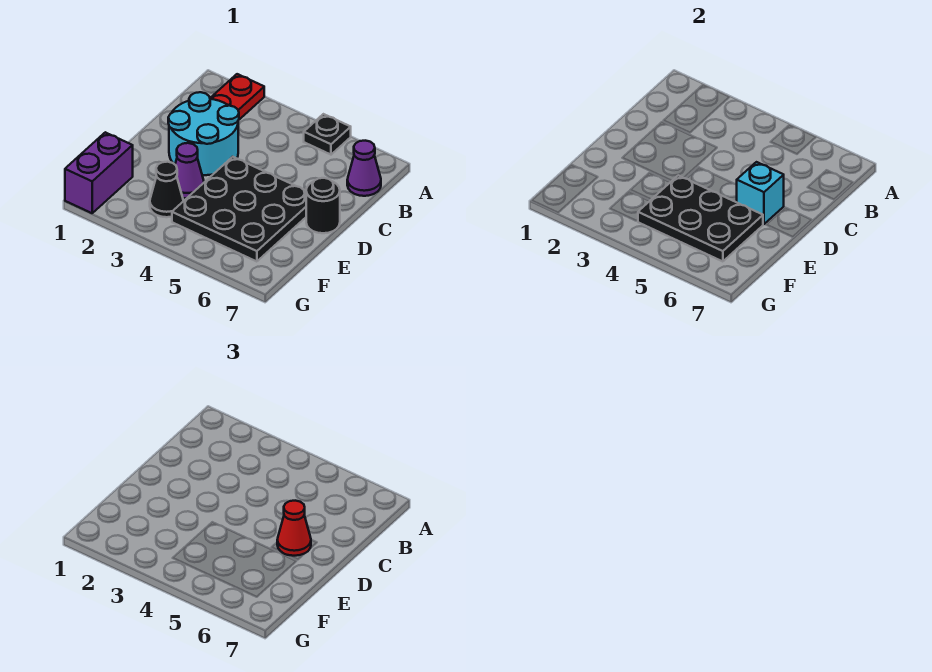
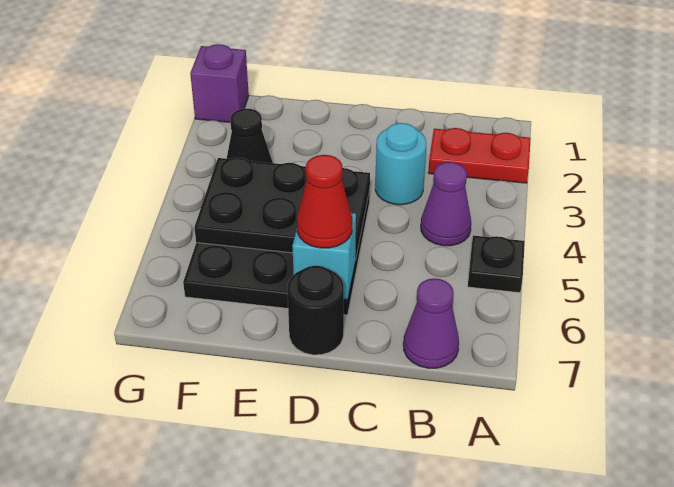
cyan round brick C2:D3 level 1 -> cyan round brick C3 level 1
purple cone E3 level 1 -> purple cone B4 level 1
black plate E4:F6 level 2 -> black plate D4:F5 level 2
purple brick F1:G1 level 1 -> purple brick G1 level 1

